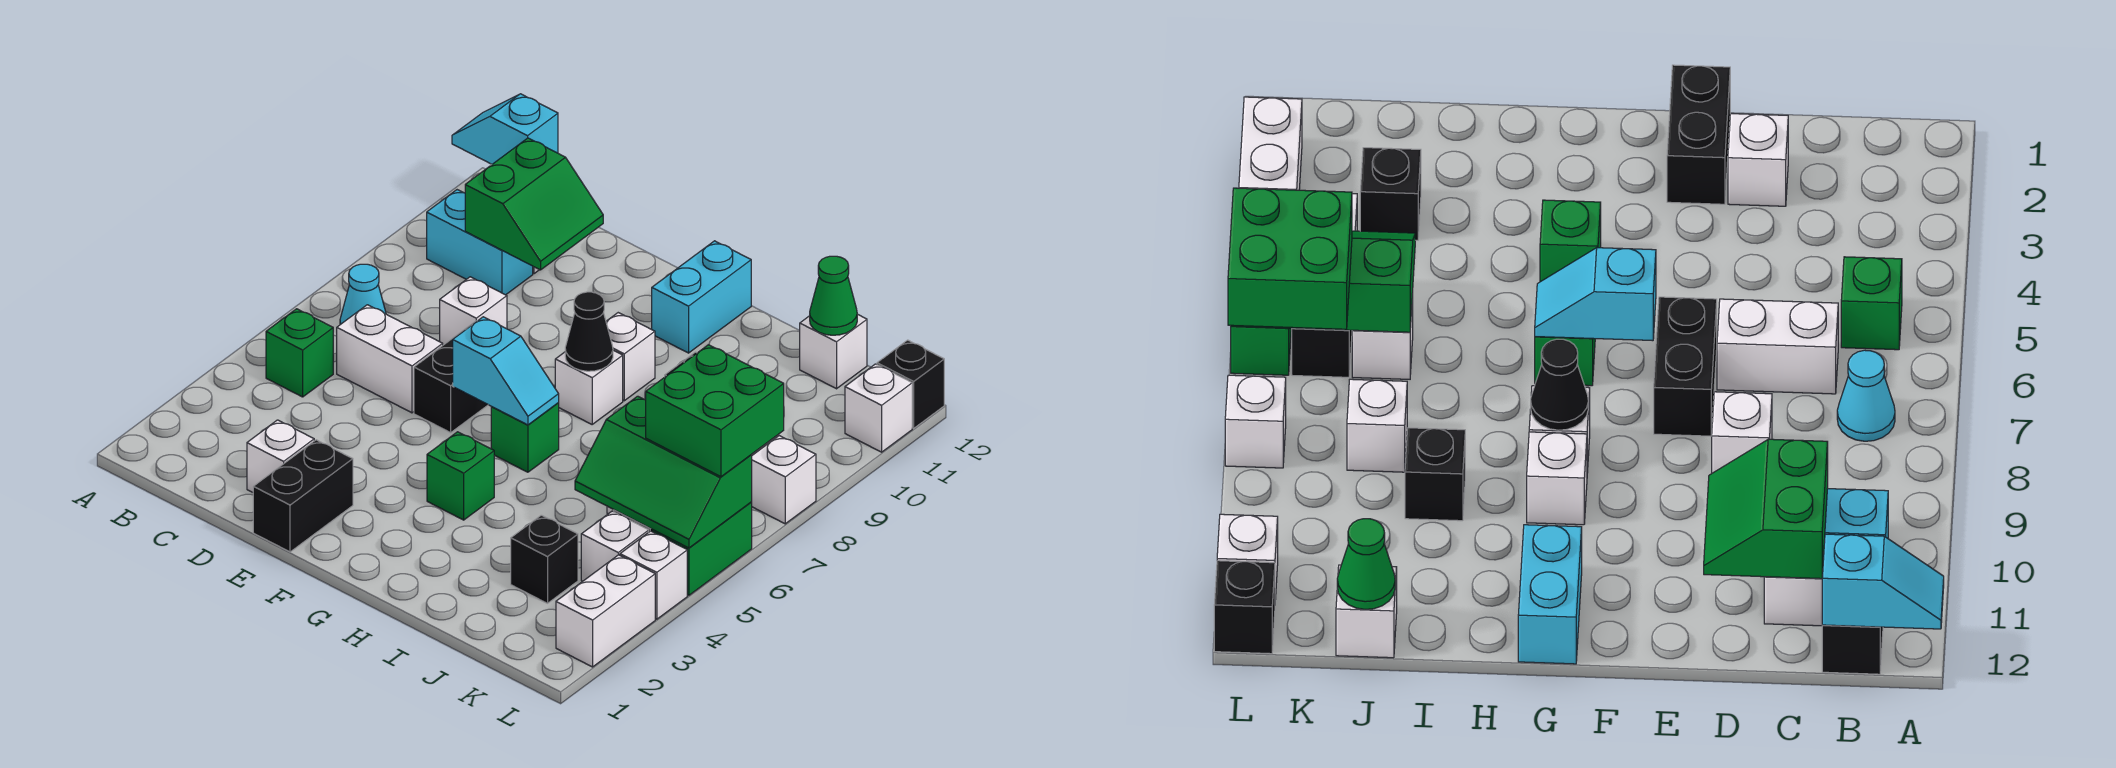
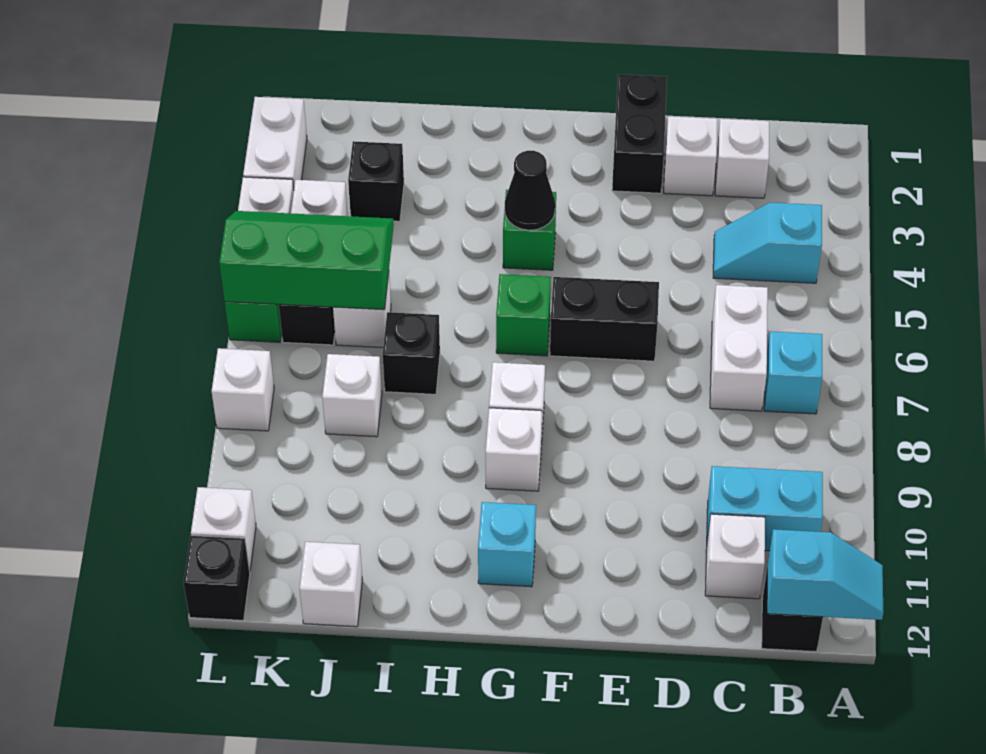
green brick B5 level 1 -> none
cyan cone B7 level 1 -> cyan brick B7 level 1
white brick C6:D6 level 1 -> white brick C6:C7 level 1
green slope C10:D11 level 2 top C -> none
white brick D8 level 1 -> white brick C2 level 1
black brick E6:E7 level 1 -> black brick E6:F6 level 1
cyan slope F6:G6 level 2 top F -> cyan slope B4:C4 level 1 top B
black cone G8 level 2 -> black cone G4 level 2
cyan brick G11:G12 level 1 -> cyan brick G11 level 1
black brick I9 level 1 -> black brick I7 level 1
green cone J12 level 2 -> none
green brick K6:L7 level 3 -> none

